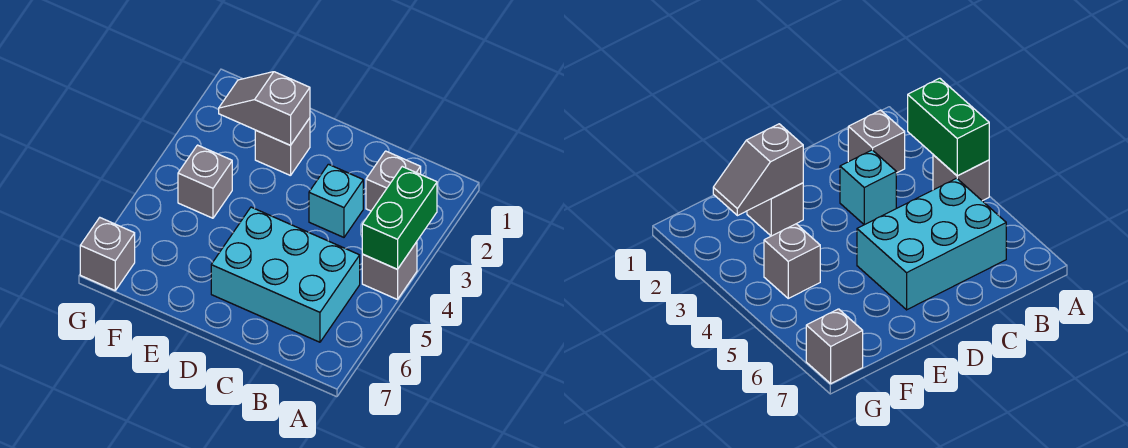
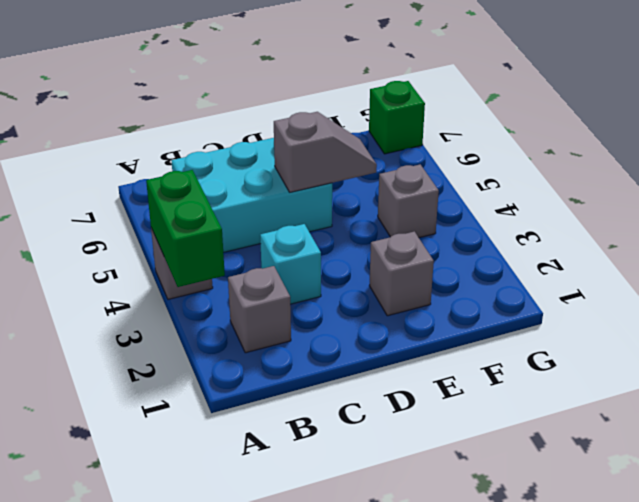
grey slope E2:F2 level 2 top E -> grey slope D5:E5 level 2 top D
grey brick G7 level 1 -> green brick G7 level 1

